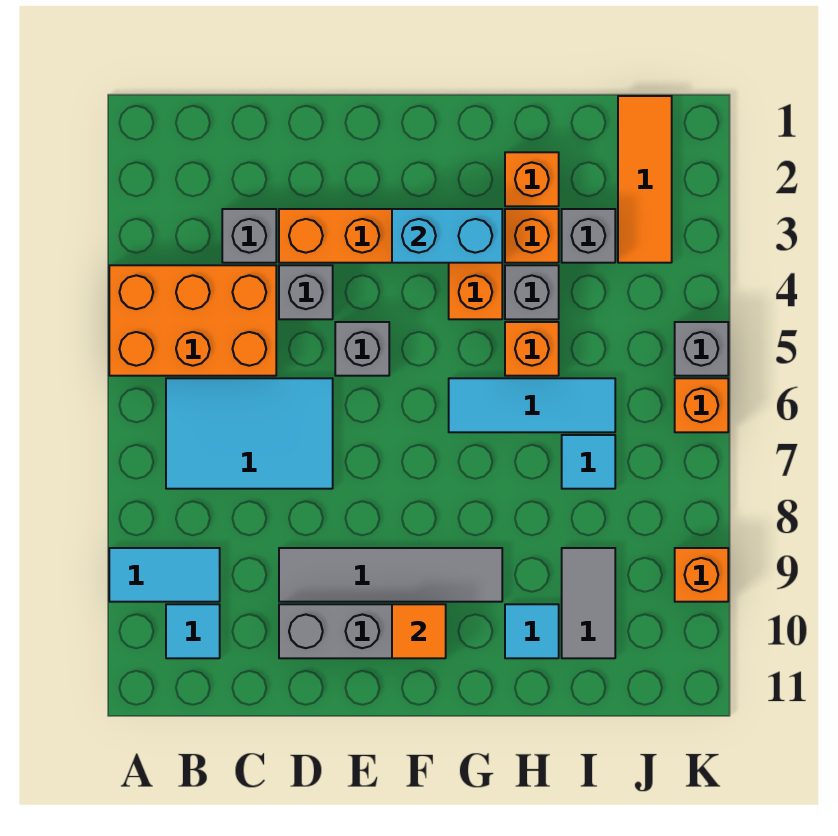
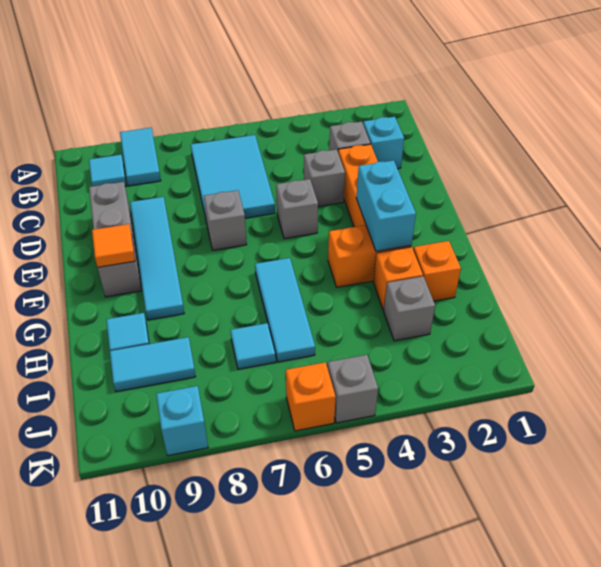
orange brick A4:C5 level 1 -> none
none -> cyan brick C2 level 1
grey tile D9:G9 level 1 -> cyan tile D9:G9 level 1
grey brick H4 level 1 -> grey brick E7 level 1
orange brick H5 level 1 -> none
grey tile I9:I10 level 1 -> cyan tile I9:I10 level 1
orange tile J1:J3 level 1 -> none
orange brick K9 level 1 -> cyan brick K9 level 1

